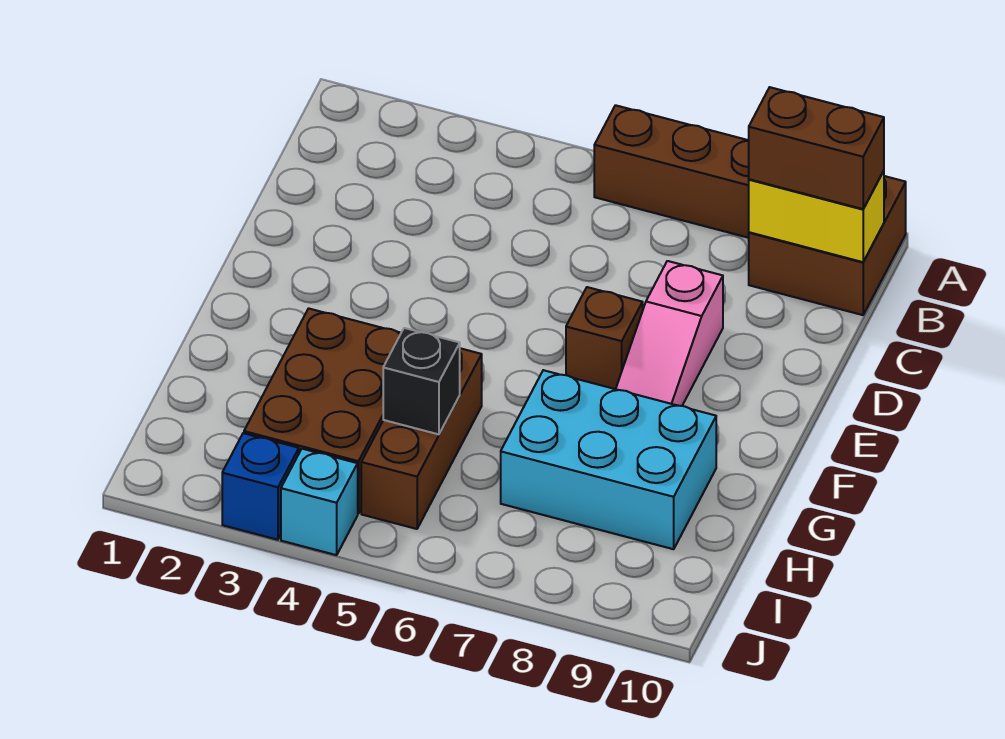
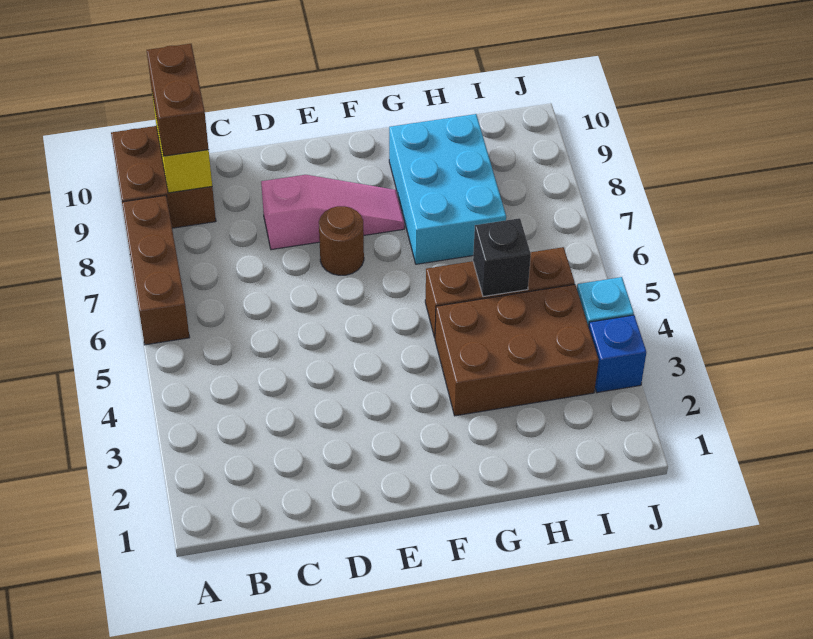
brown brick E7 level 1 -> brown round brick E7 level 1

